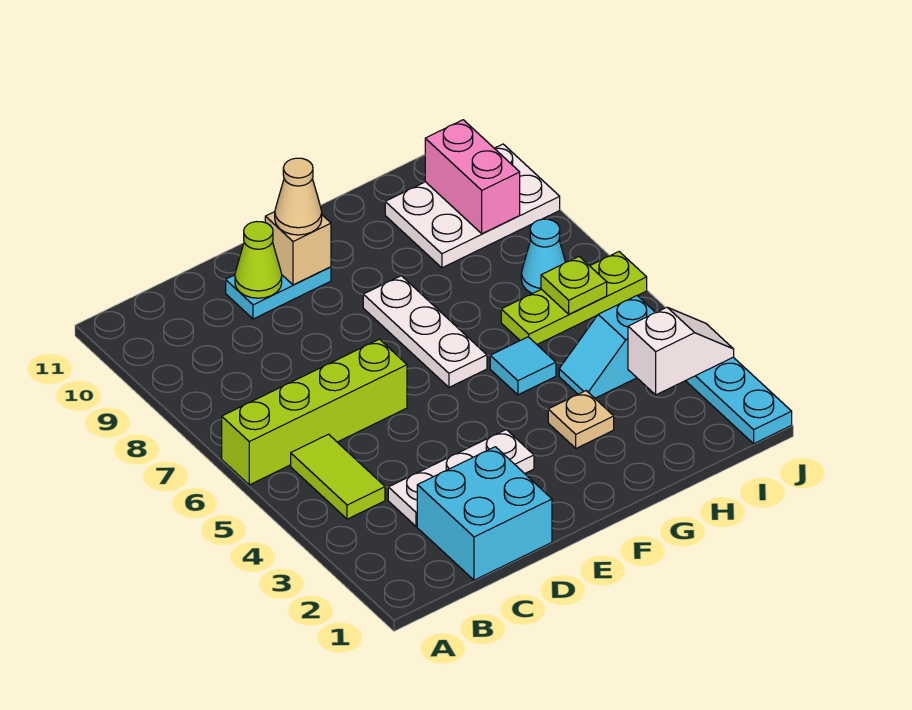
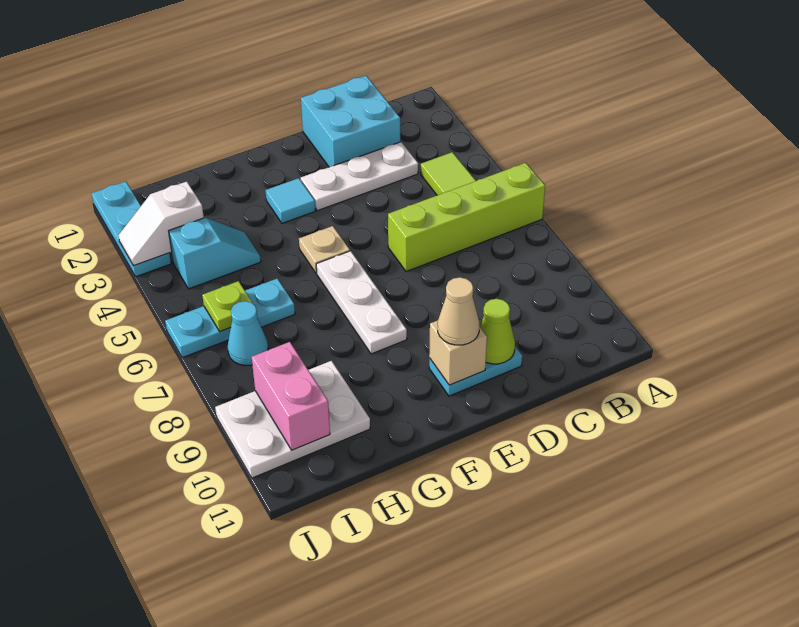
tan plate G3 level 1 -> tan plate F5 level 1
cyan tile G5 level 1 -> cyan tile F3 level 1
lime plate H6:J6 level 1 -> cyan plate H6:J6 level 1

